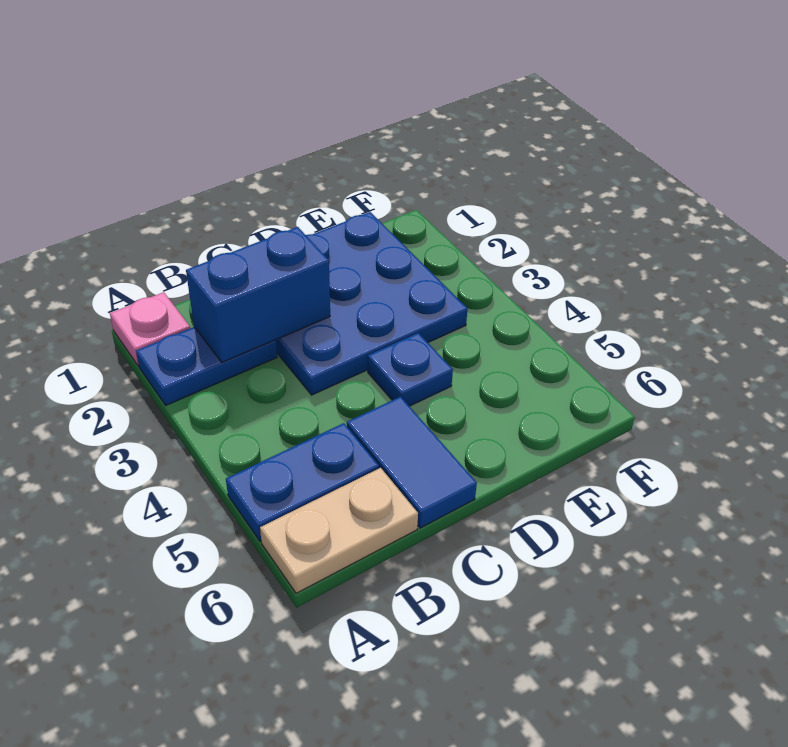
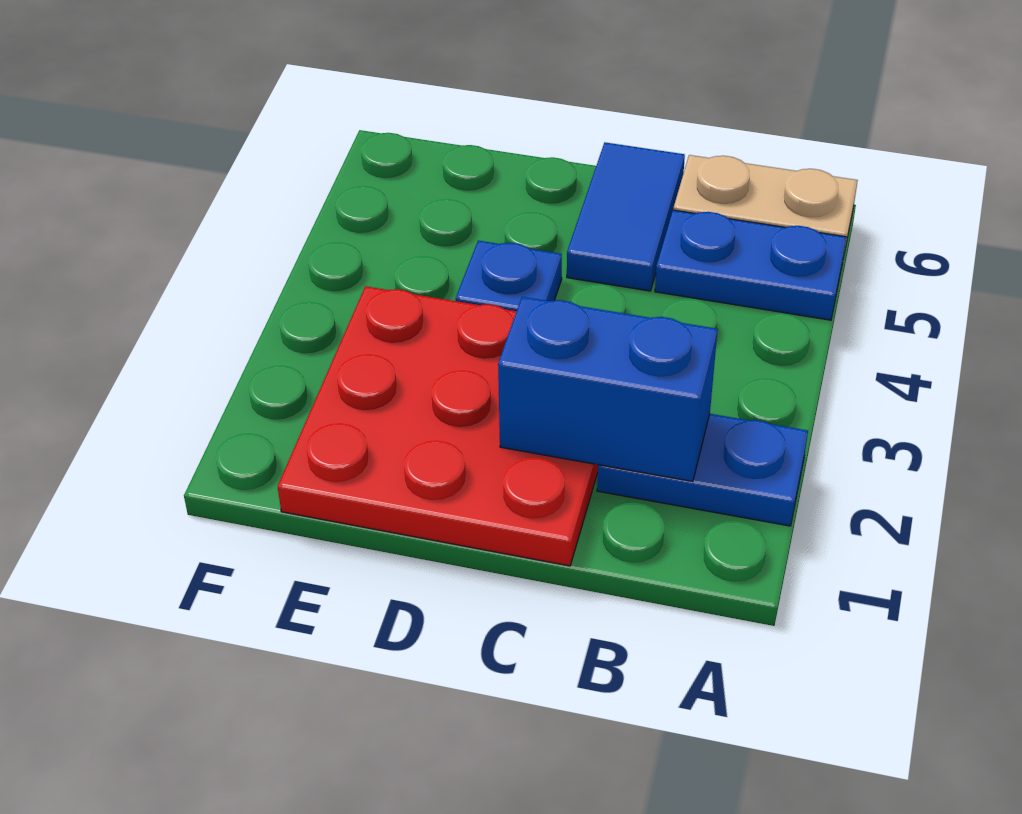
pink plate A1 level 1 -> none
blue plate C1:E3 level 1 -> red plate C1:E3 level 1

